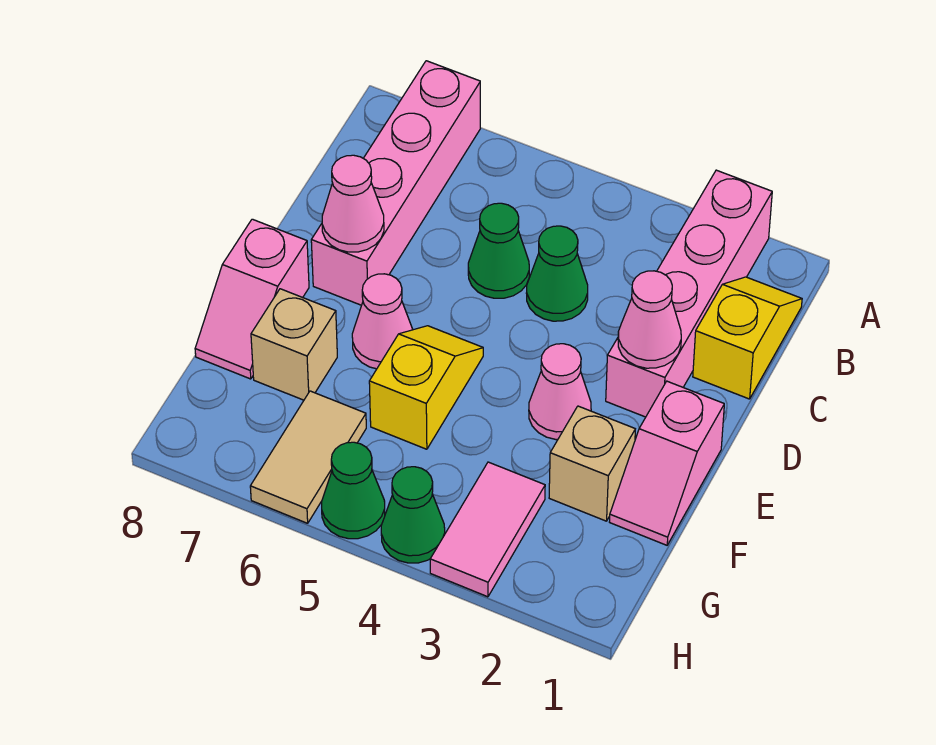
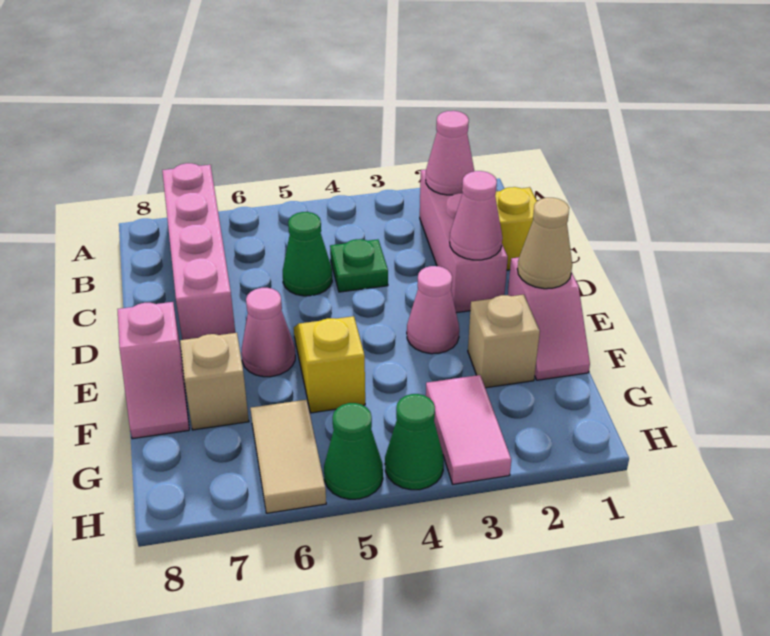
pink brick A2:D2 level 1 -> pink brick B2:D2 level 1
green cone C4 level 1 -> green plate C4 level 1
pink cone D7 level 2 -> pink cone B2 level 2
none -> tan cone E1 level 2

